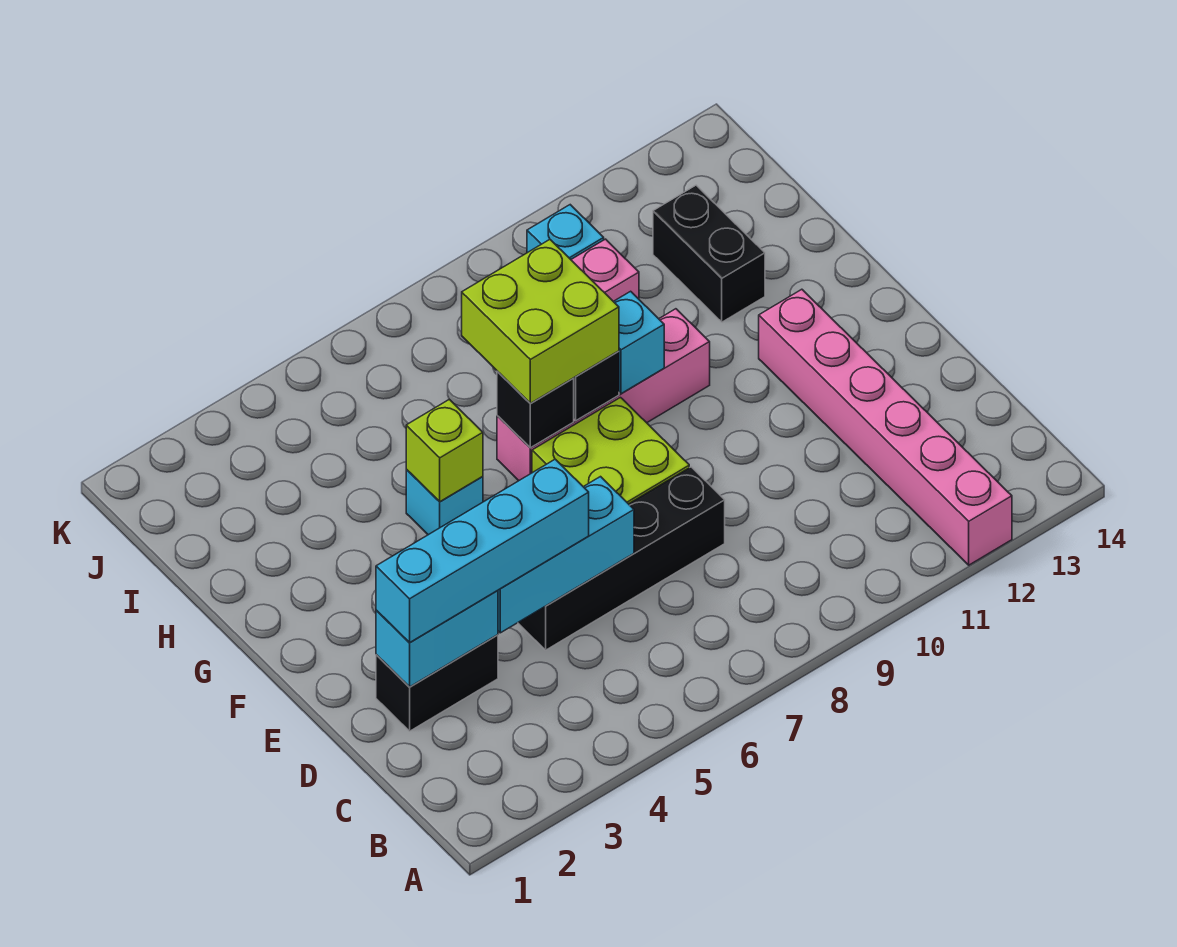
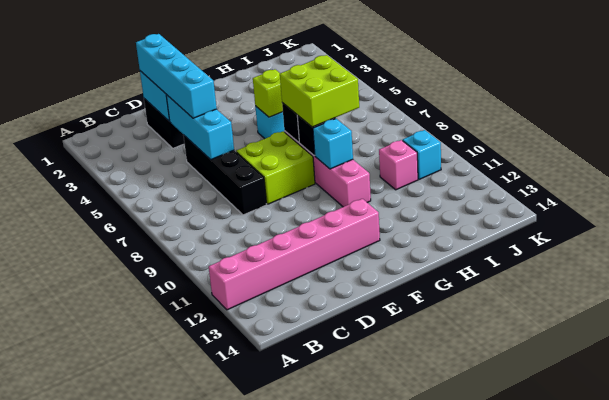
black brick H12:I12 level 1 -> none

